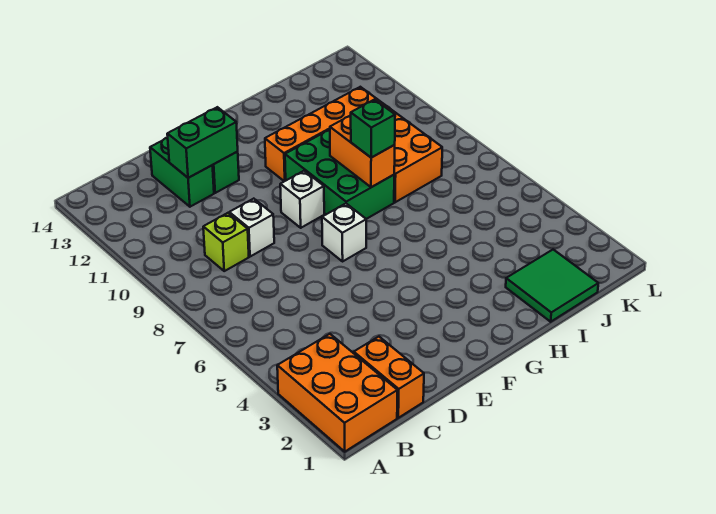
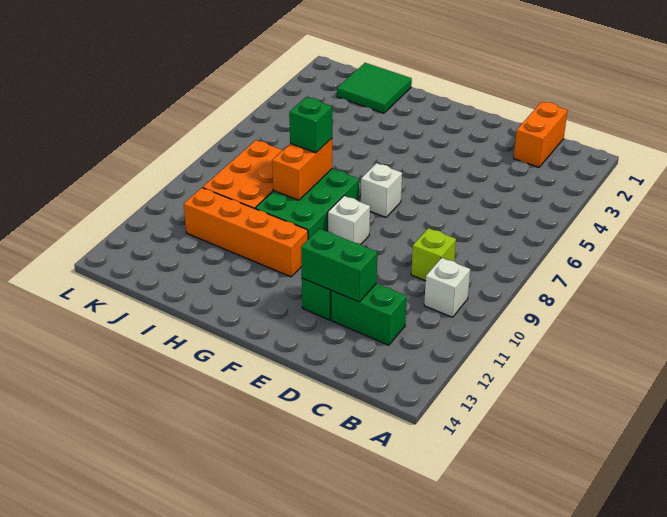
orange brick A1:B3 level 1 -> none
white brick D9 level 1 -> white brick B10 level 1
green brick D12:D13 level 1 -> green brick C12:D12 level 1

